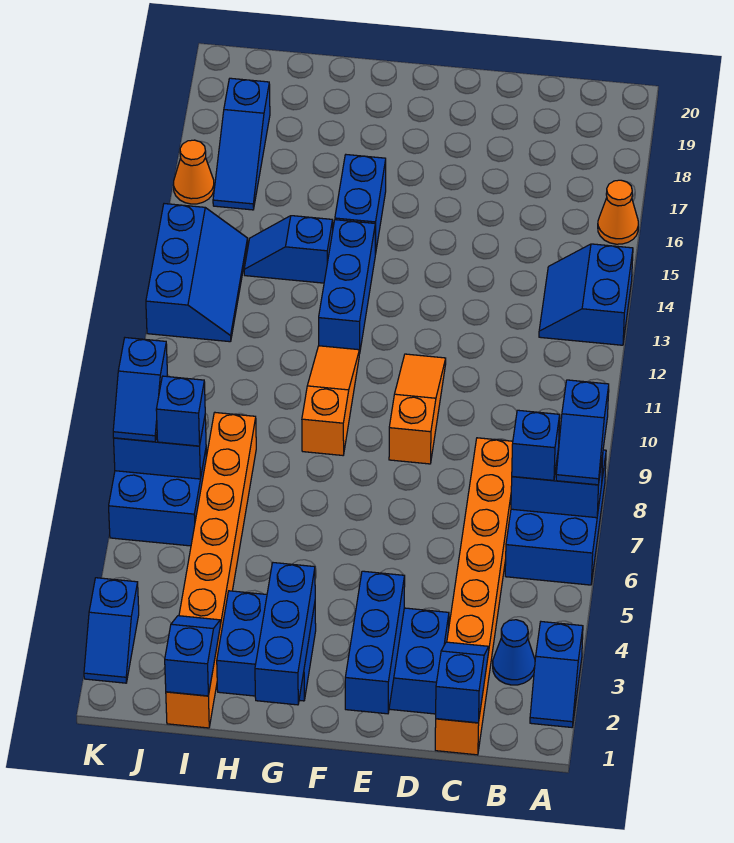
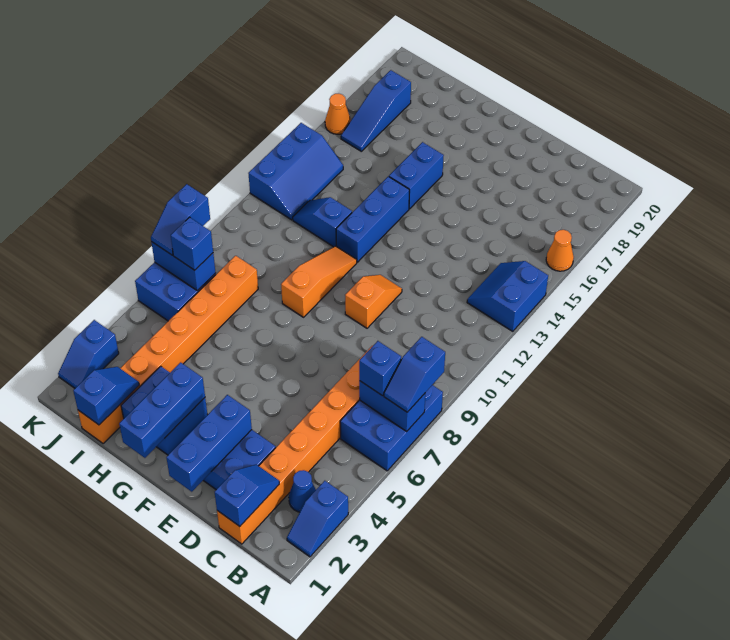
orange slope E9:E11 level 1 top 9 -> orange slope E10:E11 level 1 top 10
blue slope H14:I14 level 1 top H -> blue slope H12:I12 level 1 top H

